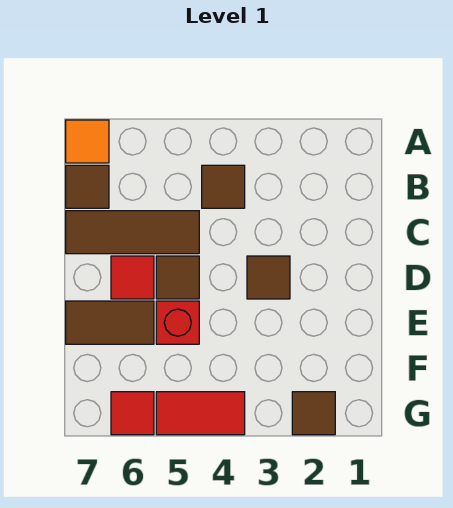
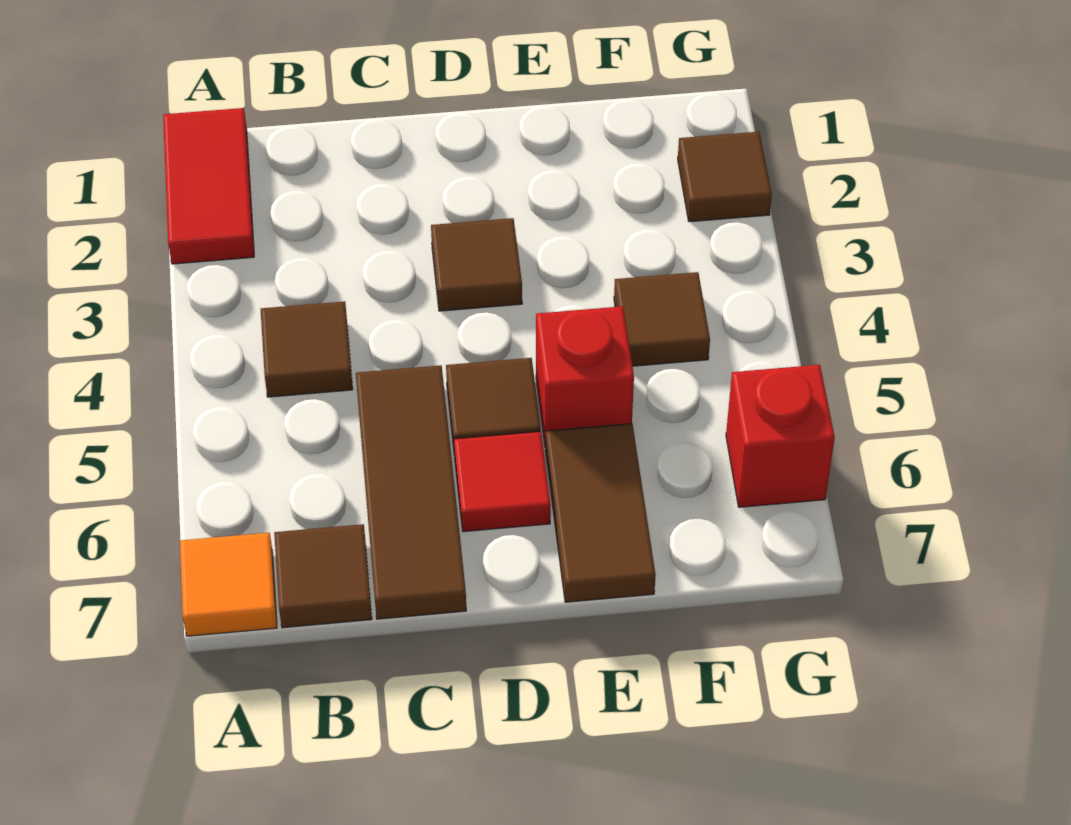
none -> brown tile F4 level 1
red tile G4:G5 level 1 -> red tile A1:A2 level 1
red tile G6 level 1 -> red brick G6 level 1

